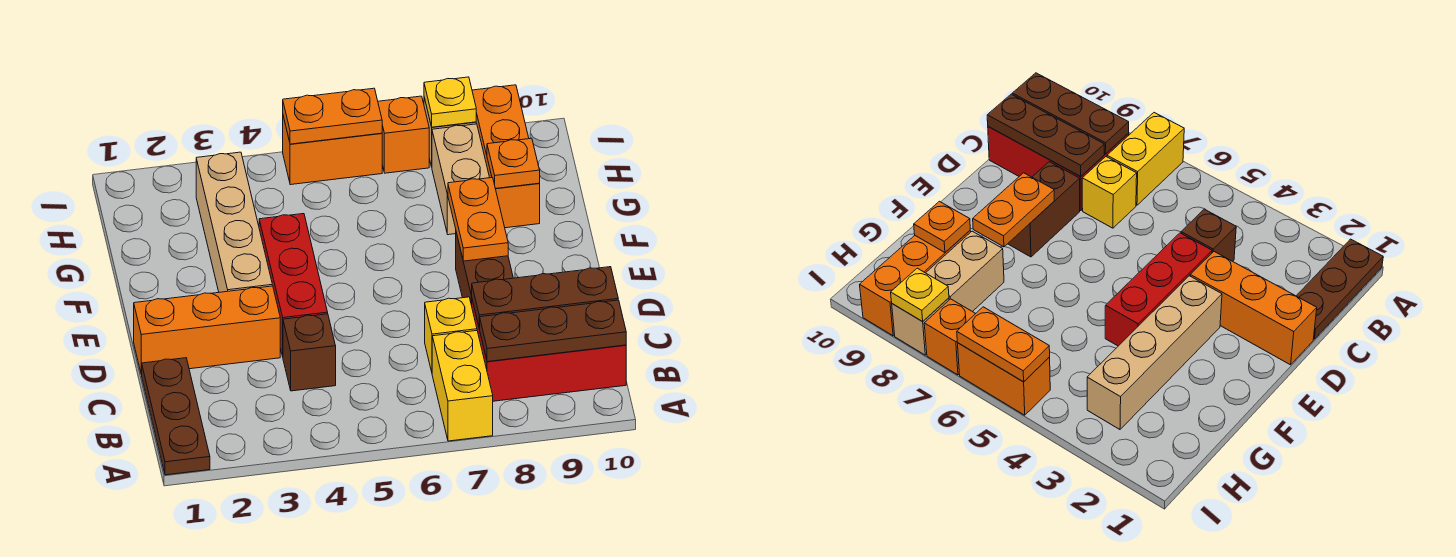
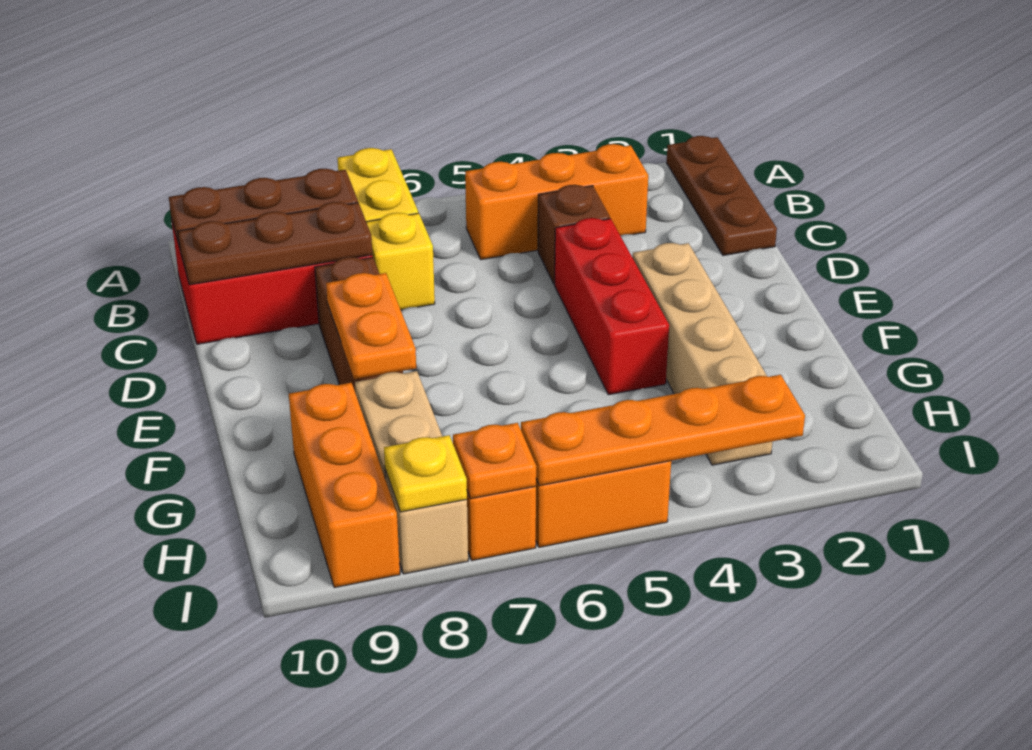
orange brick D1:D3 level 1 -> orange brick B3:B5 level 1
orange plate G9 level 2 -> orange plate I7 level 2
orange plate I5:I6 level 2 -> orange plate I3:I6 level 2

